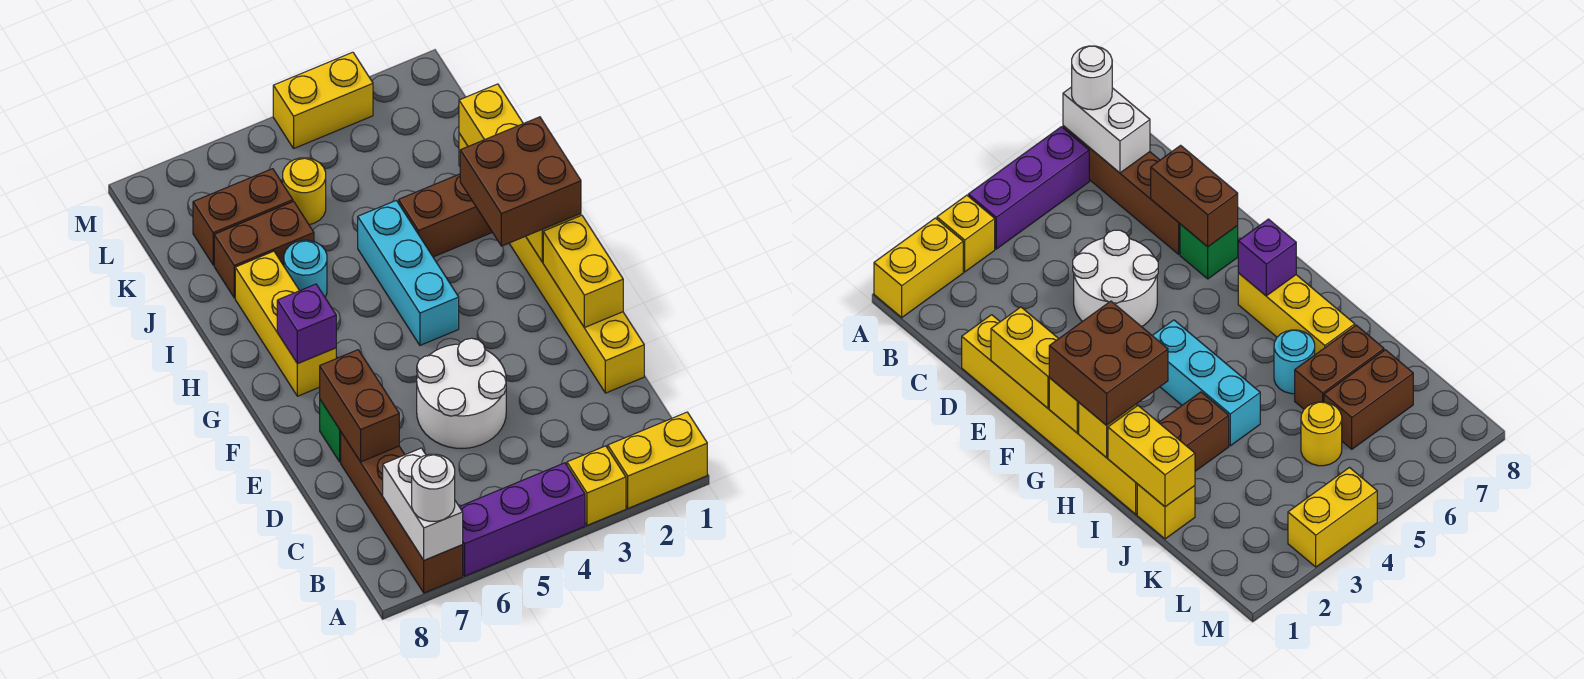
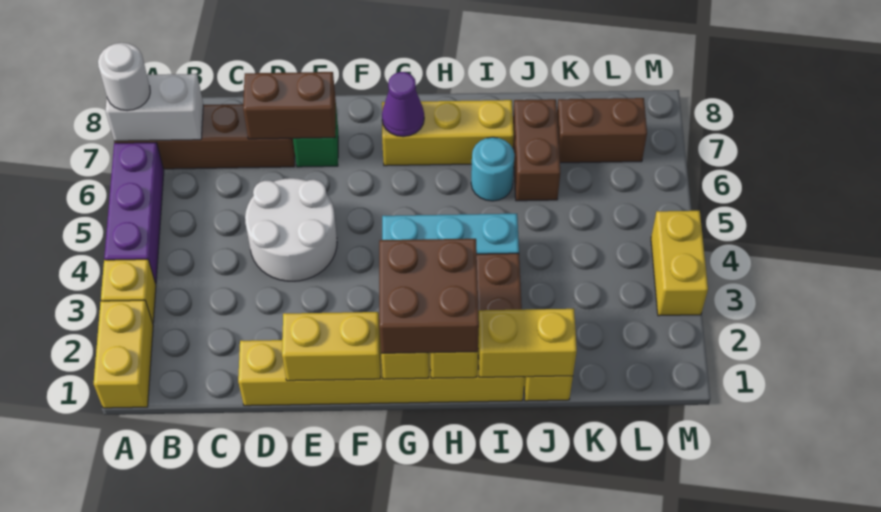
purple brick G7 level 2 -> purple cone G7 level 2
yellow round brick K5 level 1 -> none
brown brick K6:K7 level 1 -> brown brick K7:L7 level 1

